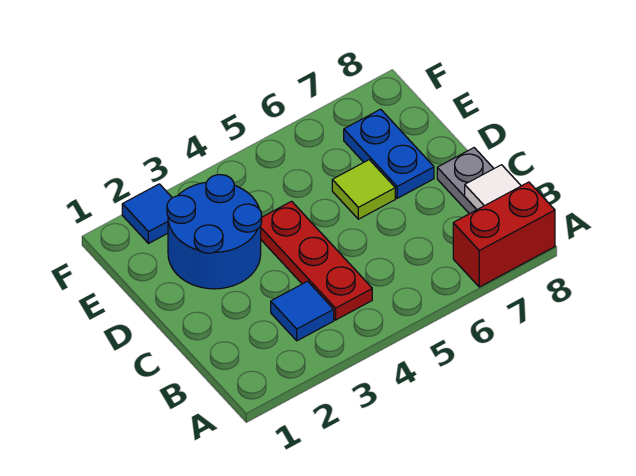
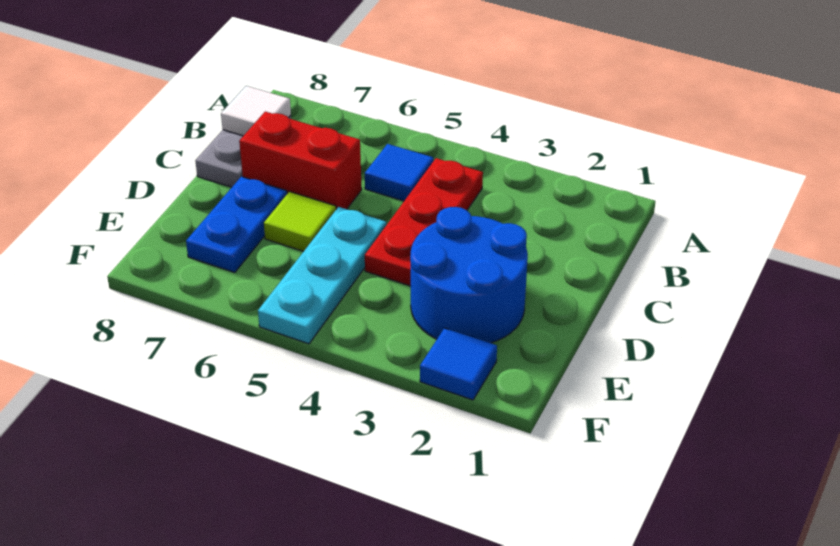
red brick A7:A8 level 1 -> red brick C6:C7 level 1
blue tile B3 level 1 -> blue tile B5 level 1
none -> cyan plate D5:F5 level 1

